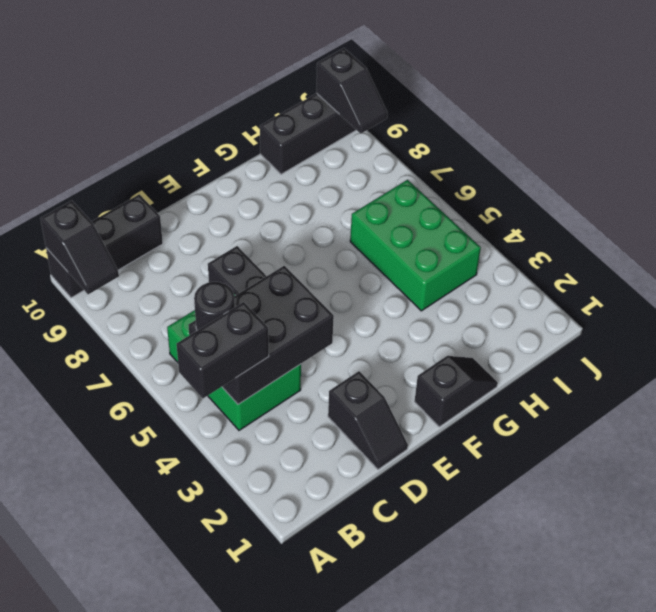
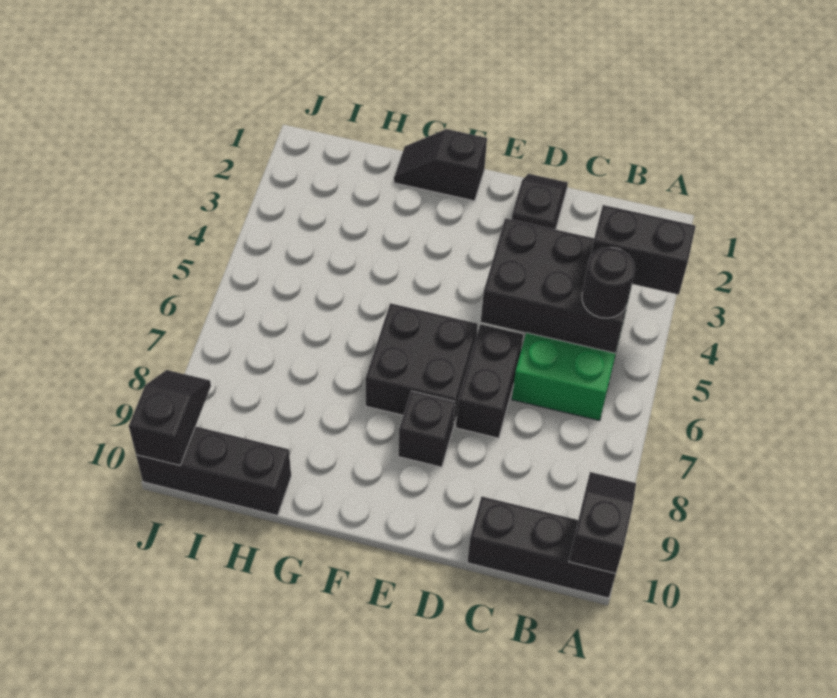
none -> black brick E6:F7 level 1
none -> black brick E8 level 1
green brick H4:I6 level 1 -> none

